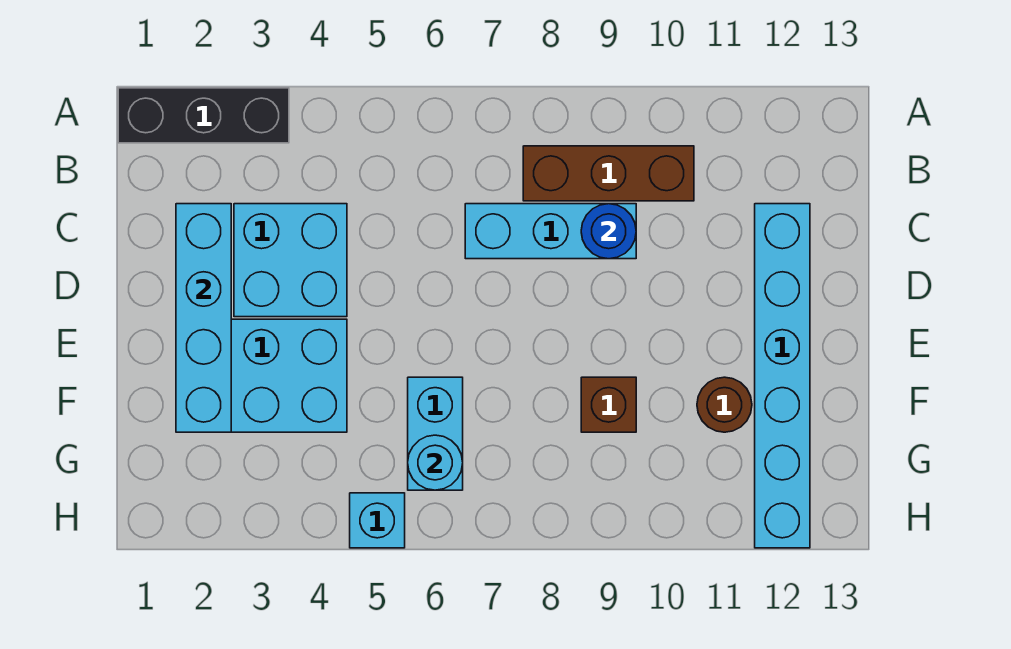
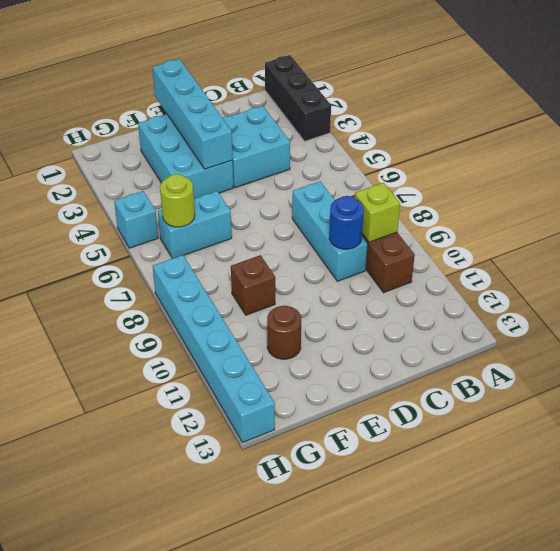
none -> lime brick B9 level 2
cyan brick C2:F2 level 2 -> cyan brick E1:E4 level 2
cyan brick C12:H12 level 1 -> cyan brick H8:H13 level 1
cyan round brick G6 level 2 -> lime round brick G6 level 2

